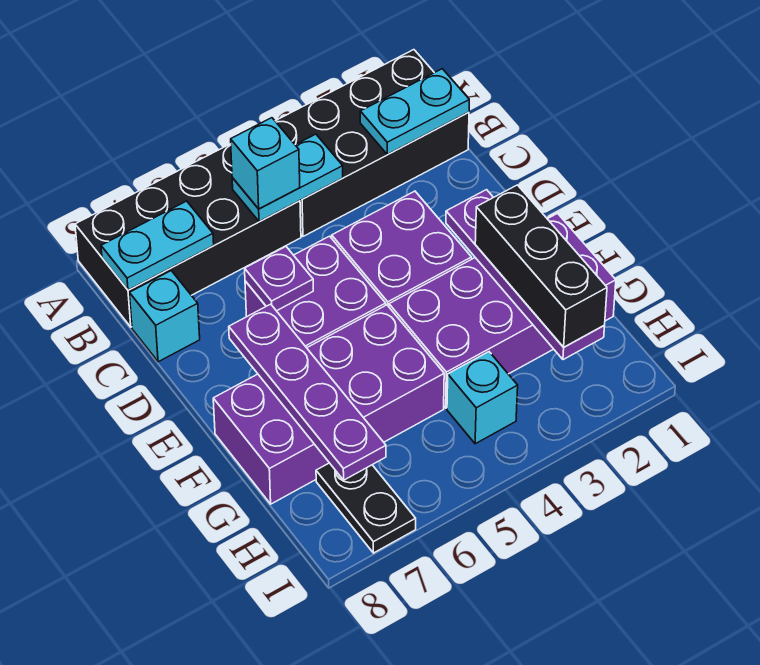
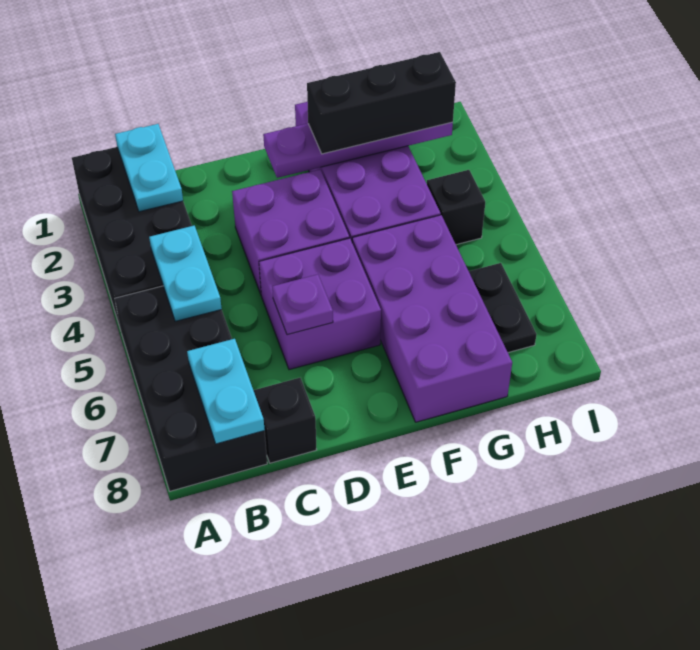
cyan brick B5 level 3 -> none
cyan brick C8 level 1 -> black brick C8 level 1
purple plate E7:H7 level 2 -> none
cyan brick H4 level 1 -> black brick H4 level 1
black plate H7:I7 level 1 -> black plate H6:H7 level 1

